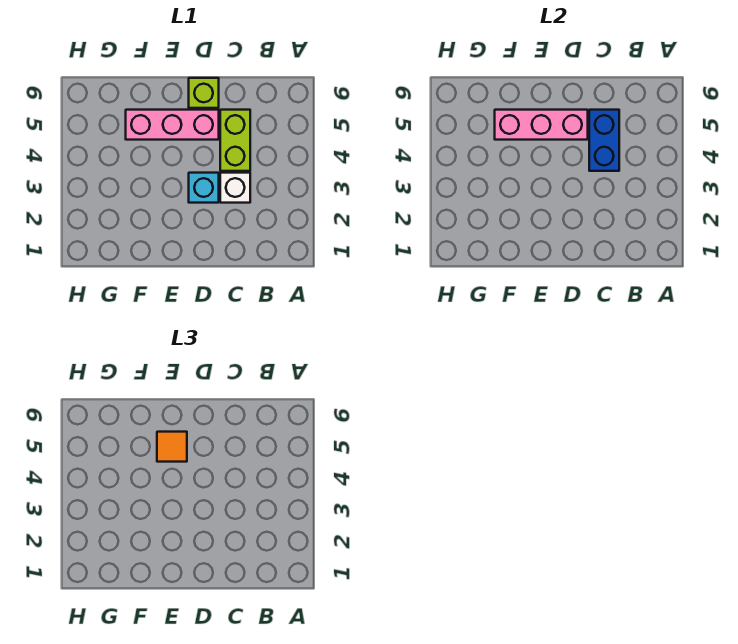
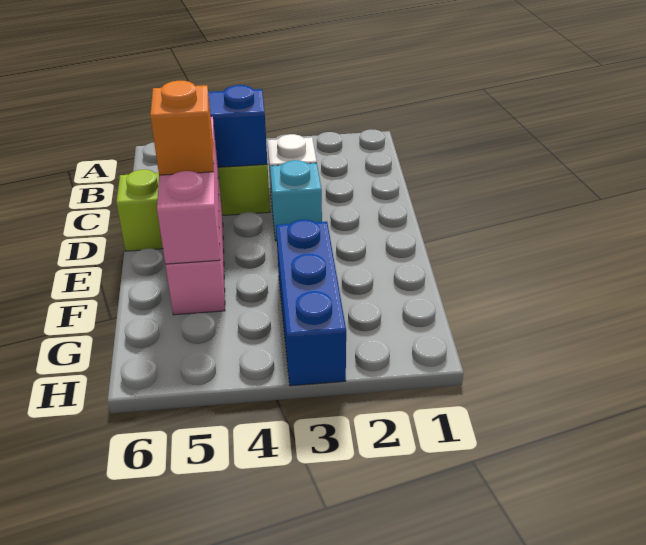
orange tile E5 level 3 -> orange brick E5 level 3
none -> blue brick F3:H3 level 1

